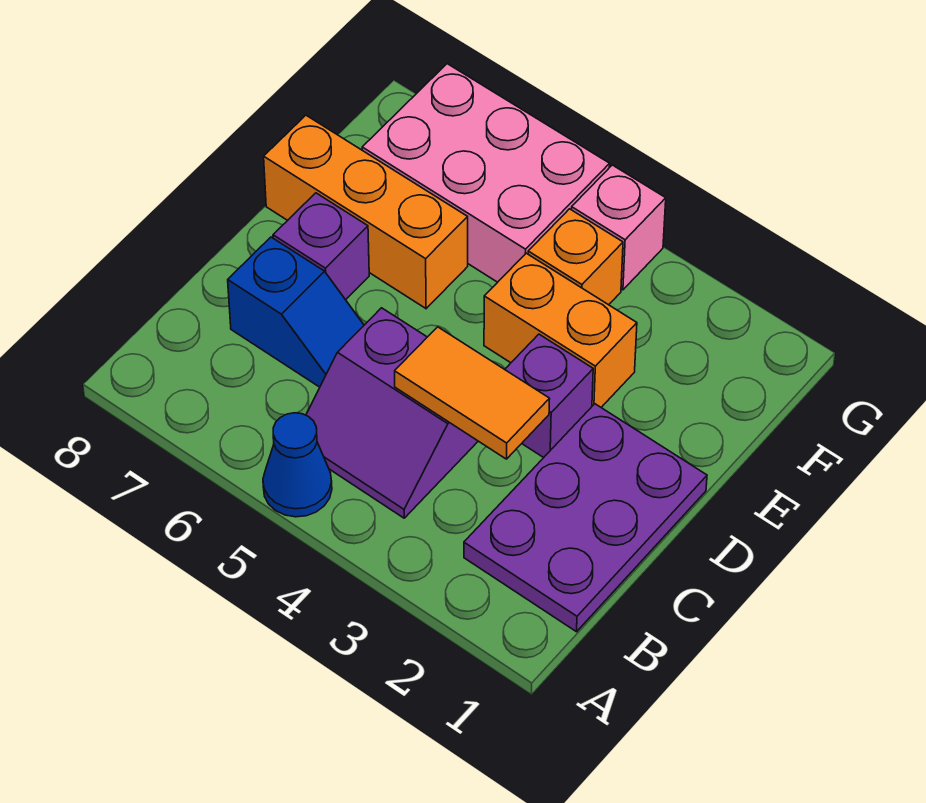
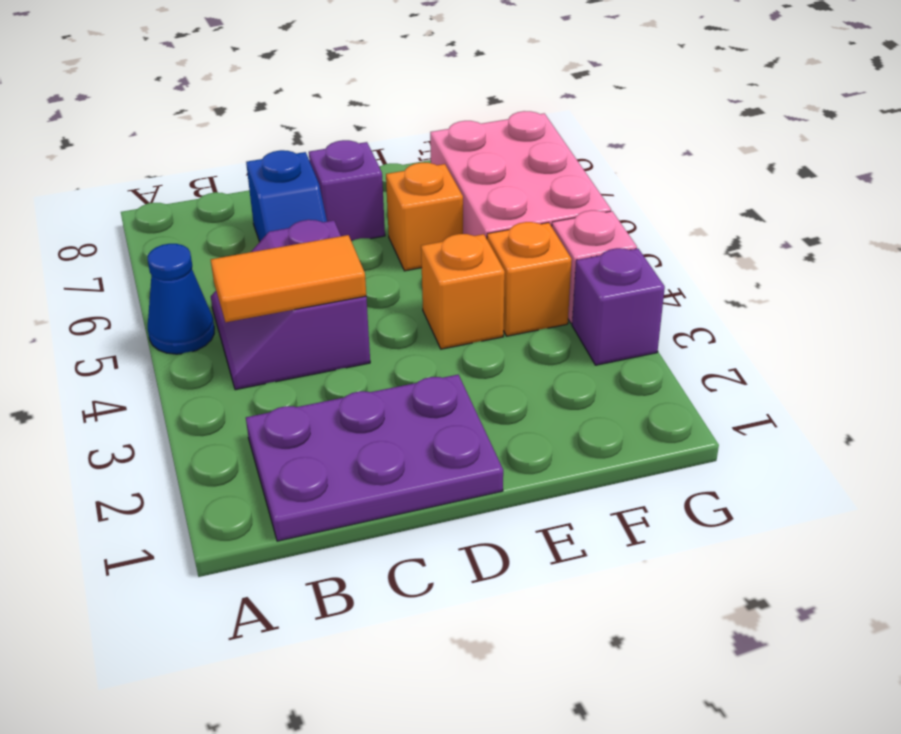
orange tile C3:C4 level 2 -> orange tile B4:C4 level 2
purple brick D3 level 1 -> purple brick G3 level 1
orange brick E3:E4 level 1 -> orange brick E4 level 1
orange brick E6:E8 level 1 -> orange brick E6 level 1

